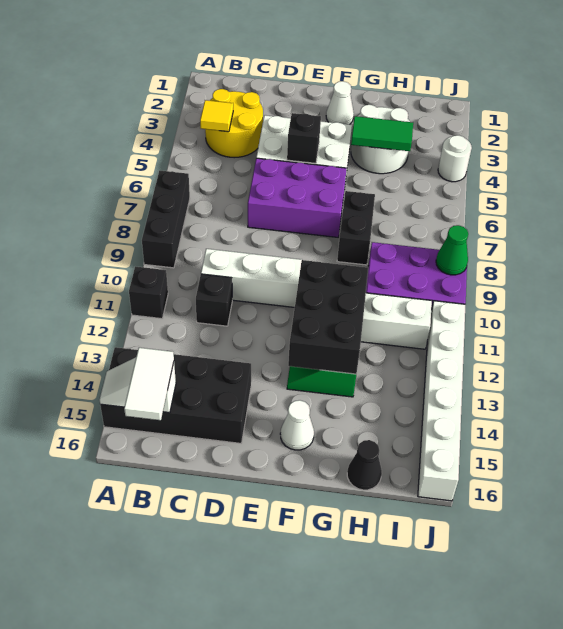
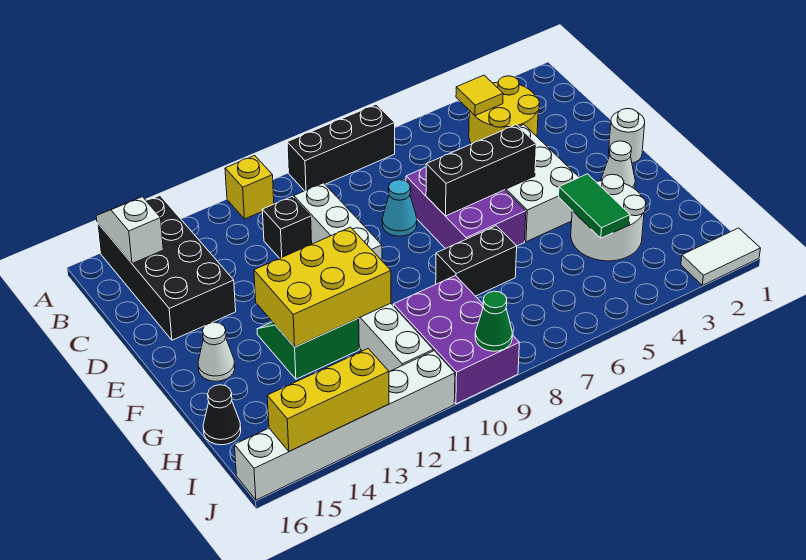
black brick A11 level 1 -> yellow brick A11 level 1
white tile B15:B16 level 3 -> white tile J1:J2 level 1
none -> cyan cone D8 level 1
black brick E5 level 2 -> black brick E5:E7 level 2
black brick F11:G13 level 2 -> yellow brick F11:G13 level 2
white round brick J4 level 1 -> white round brick E1 level 1
none -> yellow brick J13:J15 level 2

